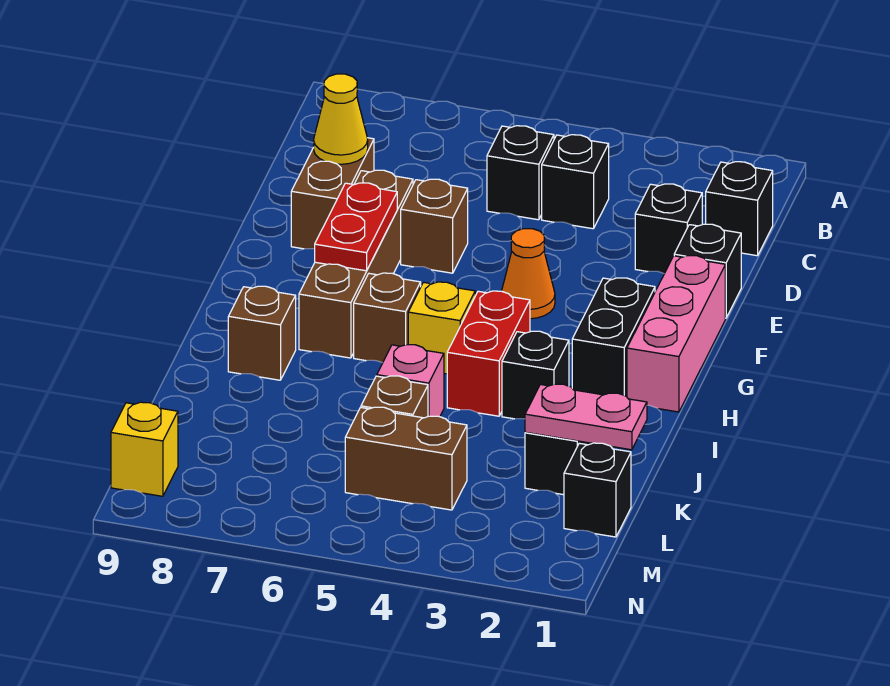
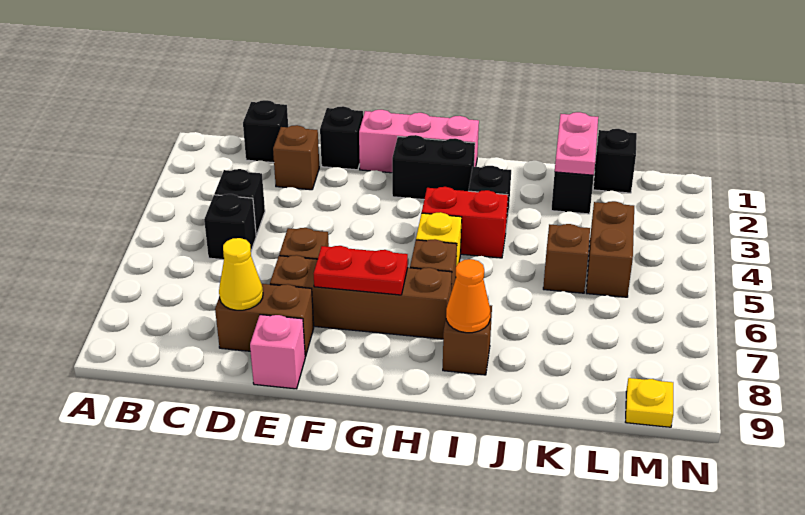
black brick D2 level 1 -> brown brick D2 level 1
orange cone F4 level 1 -> orange cone I8 level 2
pink brick J5 level 1 -> pink brick E9 level 1
yellow brick M9 level 1 -> yellow plate M9 level 1

